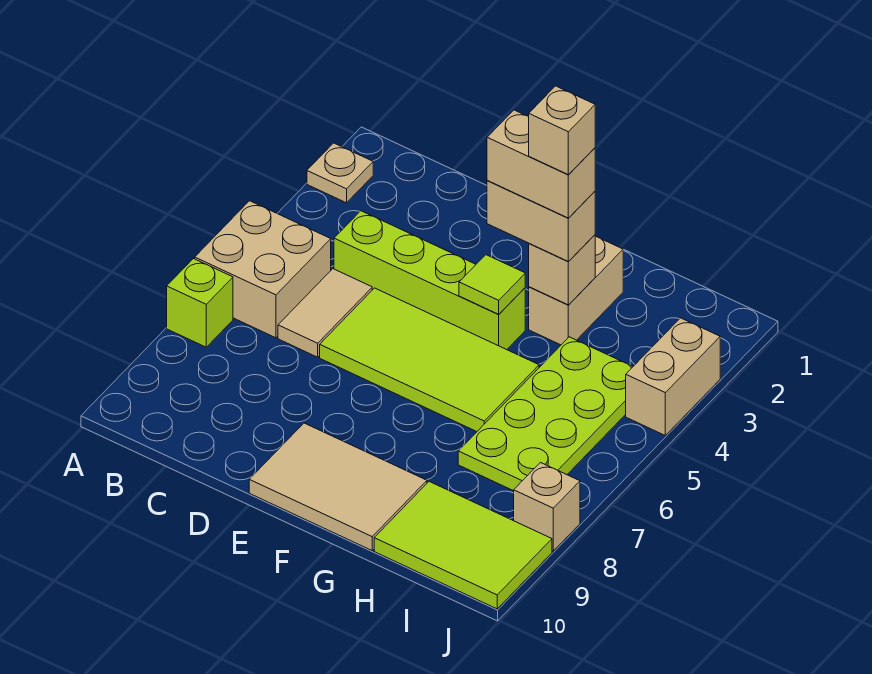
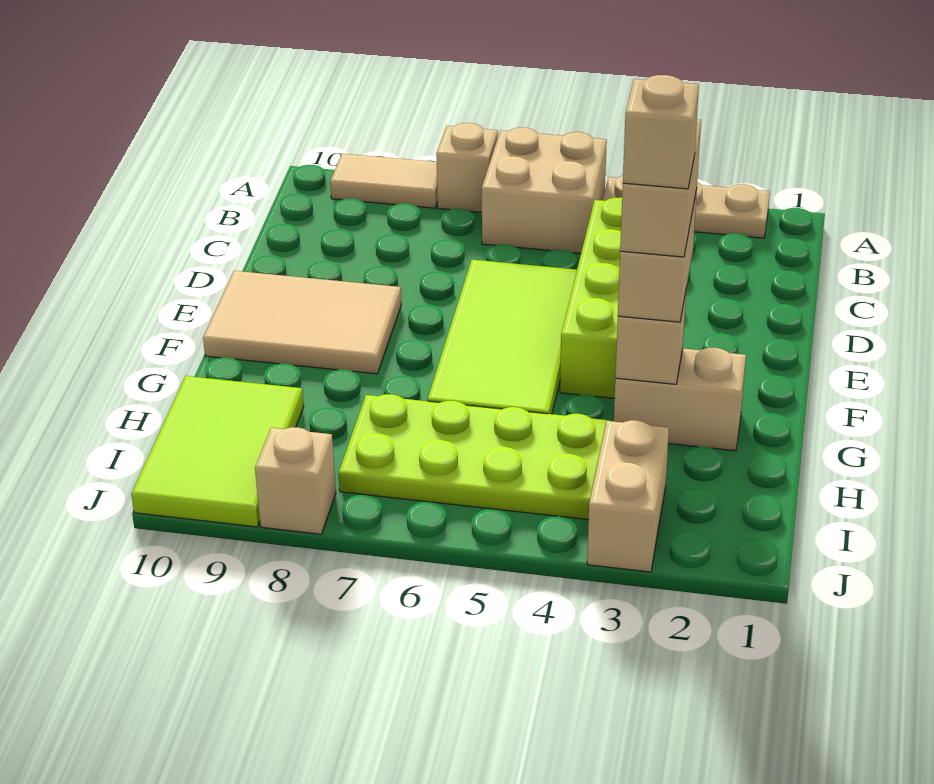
tan plate A2 level 1 -> tan plate A2:A4 level 1
lime brick A7 level 1 -> tan brick A7 level 1
tan tile C5:C6 level 1 -> tan tile A8:A9 level 1
tan tile E9:G10 level 1 -> tan tile E8:F10 level 1
lime tile F4 level 2 -> none
tan brick J3:J4 level 1 -> tan brick I3:J3 level 1

